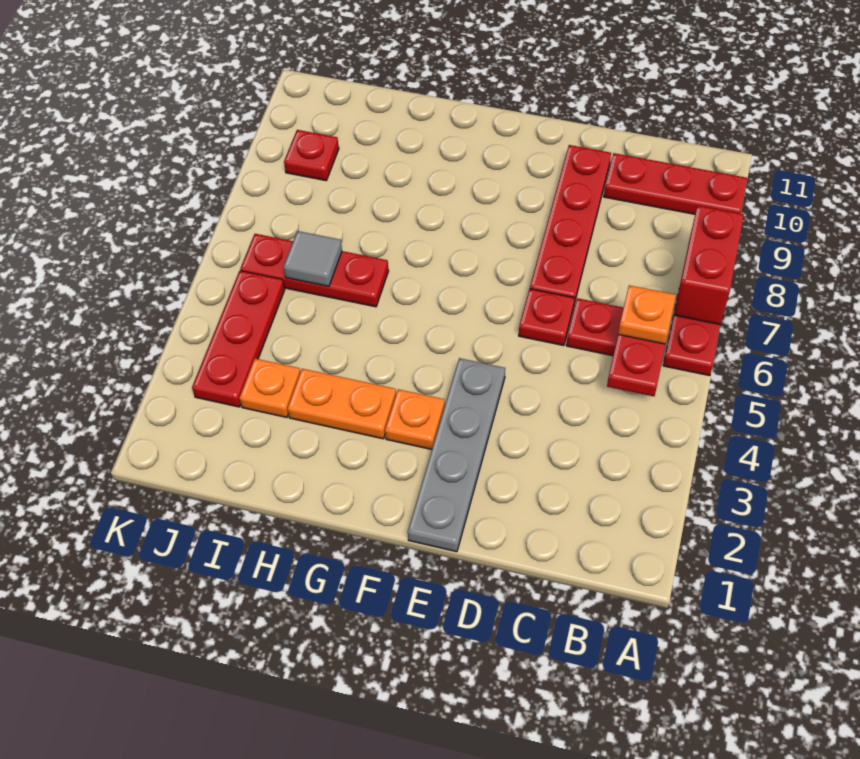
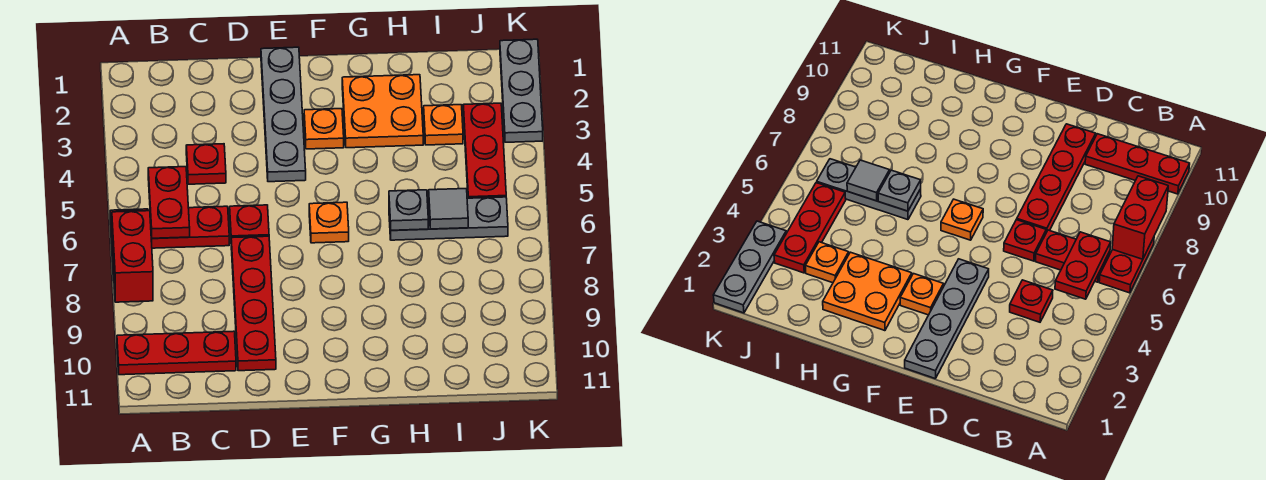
orange plate B6 level 3 -> orange plate F6 level 1
orange plate G3:H3 level 1 -> orange plate G2:H3 level 1
red plate H6:J6 level 1 -> grey plate H6:J6 level 1
none -> grey plate H6 level 2
red plate J9 level 1 -> red plate C4 level 1
none -> grey plate K1:K3 level 1

